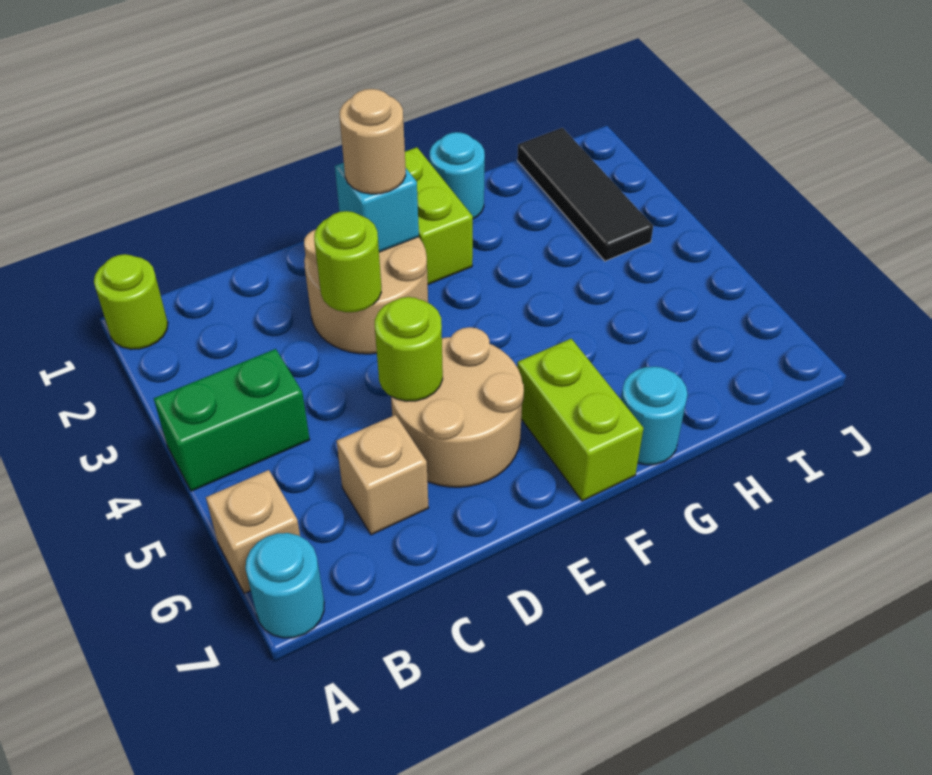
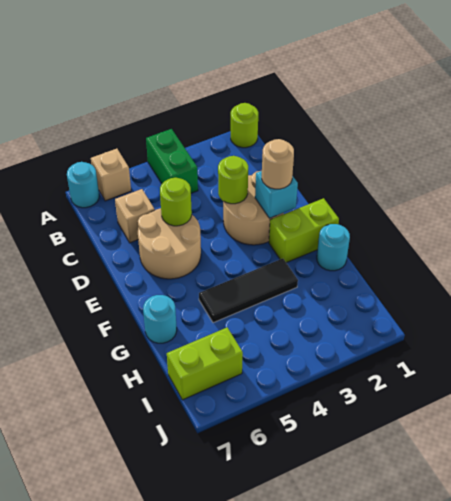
lime brick F6:F7 level 1 -> lime brick I6:I7 level 1
black tile I1:I3 level 1 -> black tile G3:G5 level 1

